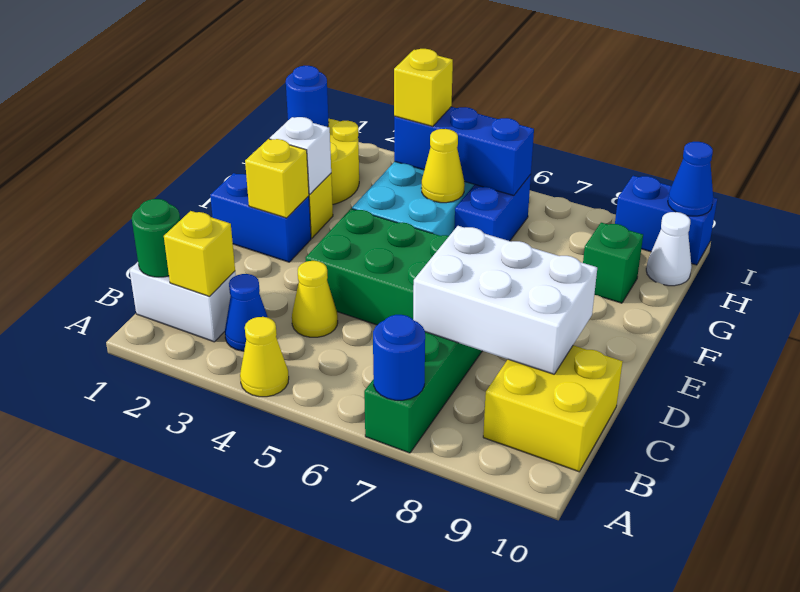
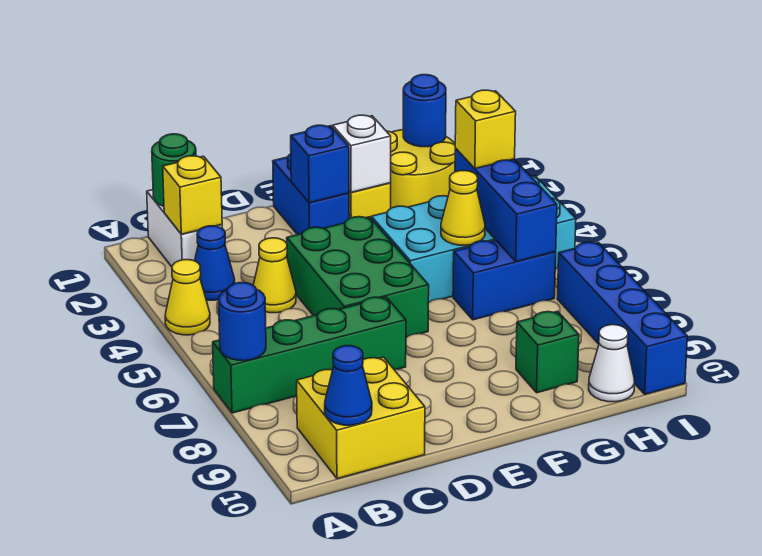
white brick C7:D9 level 2 -> none
yellow brick E2 level 2 -> blue brick E2 level 2
blue brick I9:I10 level 1 -> blue brick I7:I10 level 1
blue cone I10 level 2 -> blue cone B10 level 2

